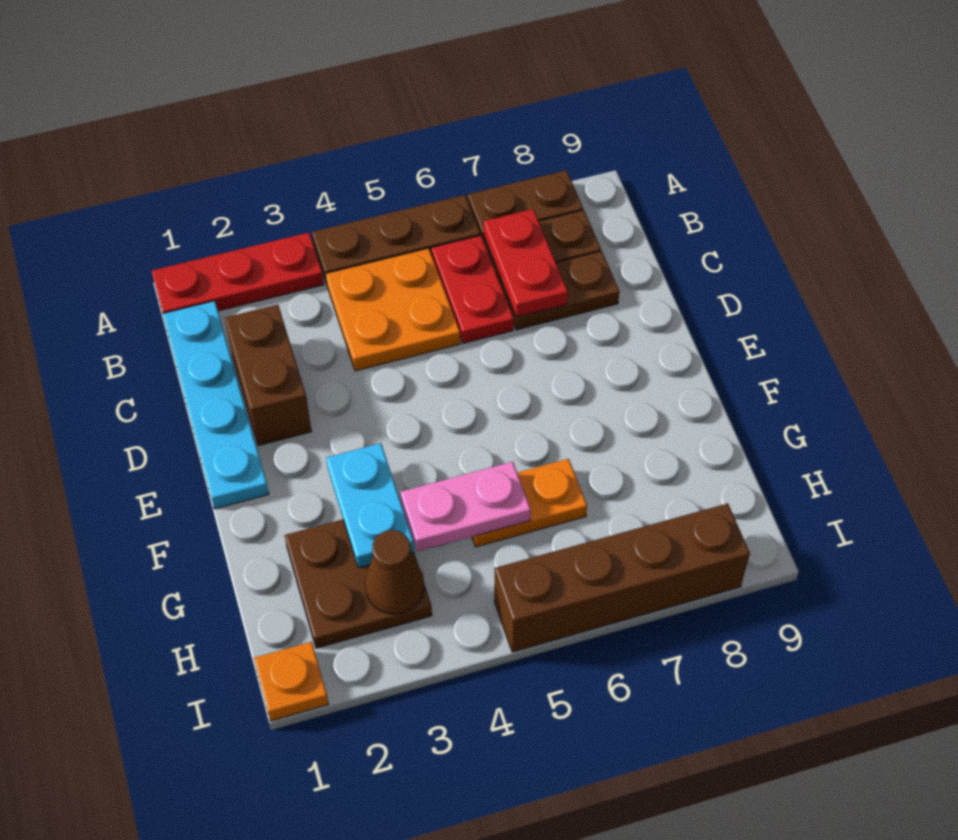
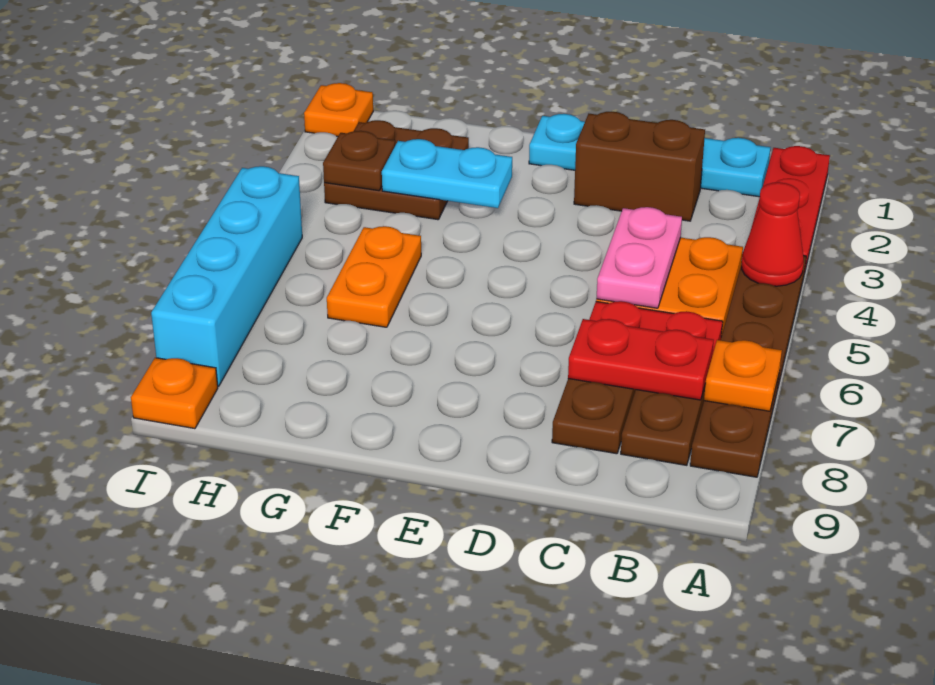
none -> red cone A4 level 2
none -> orange plate A7 level 2
pink plate G4:G5 level 2 -> pink plate C4:C5 level 2
brown cone H3 level 2 -> brown plate H3 level 2
brown brick I5:I8 level 1 -> cyan brick I5:I8 level 1
none -> orange plate I9 level 1

